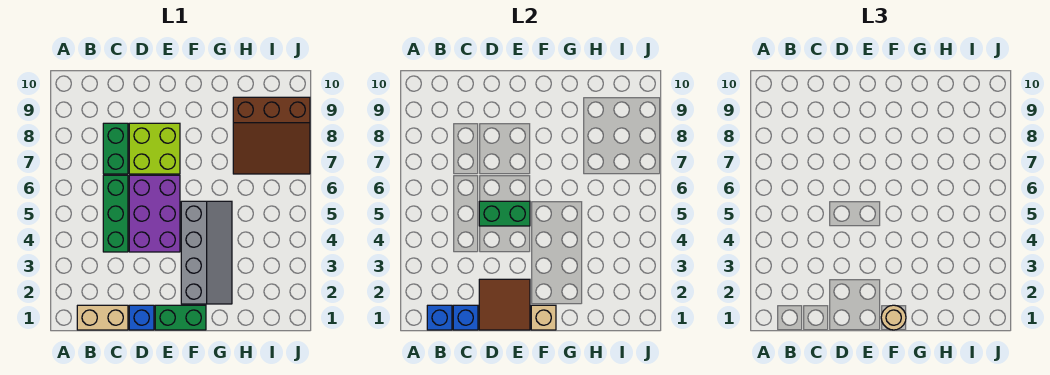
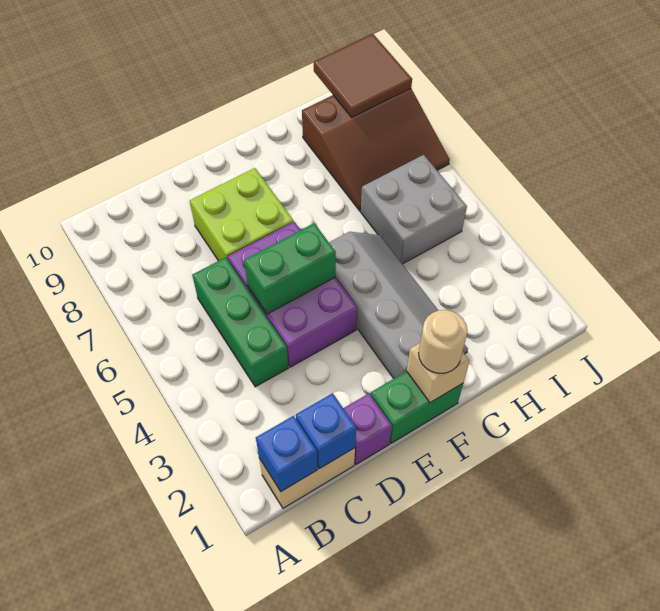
green brick C7:C8 level 1 -> none
blue brick D1 level 1 -> purple brick D1 level 1
brown tile D1:E2 level 2 -> brown tile I9:J10 level 2
none -> grey brick H5:I6 level 1

